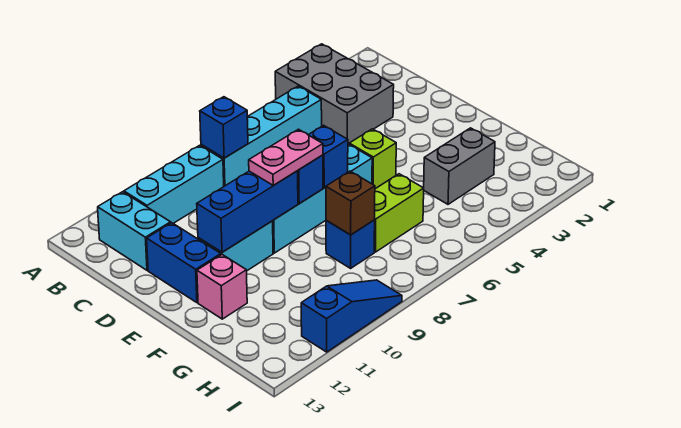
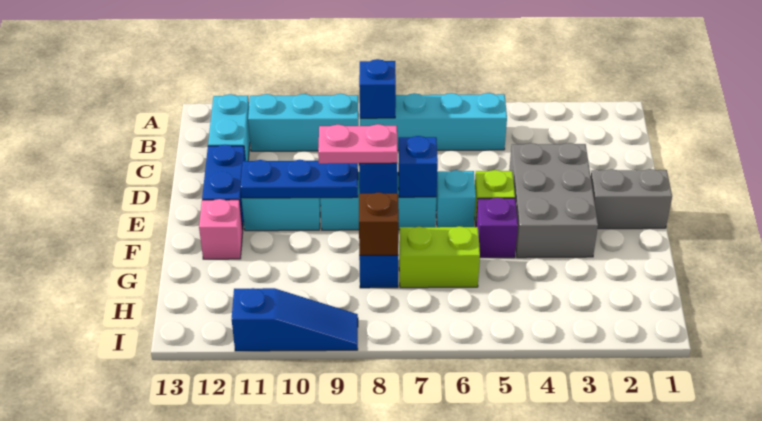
grey brick A3:C4 level 1 -> grey brick D3:F4 level 1
blue brick E9:E11 level 2 -> blue plate E9:E11 level 2
none -> purple brick F5 level 1
grey brick G3:G4 level 1 -> grey brick E1:E2 level 1

